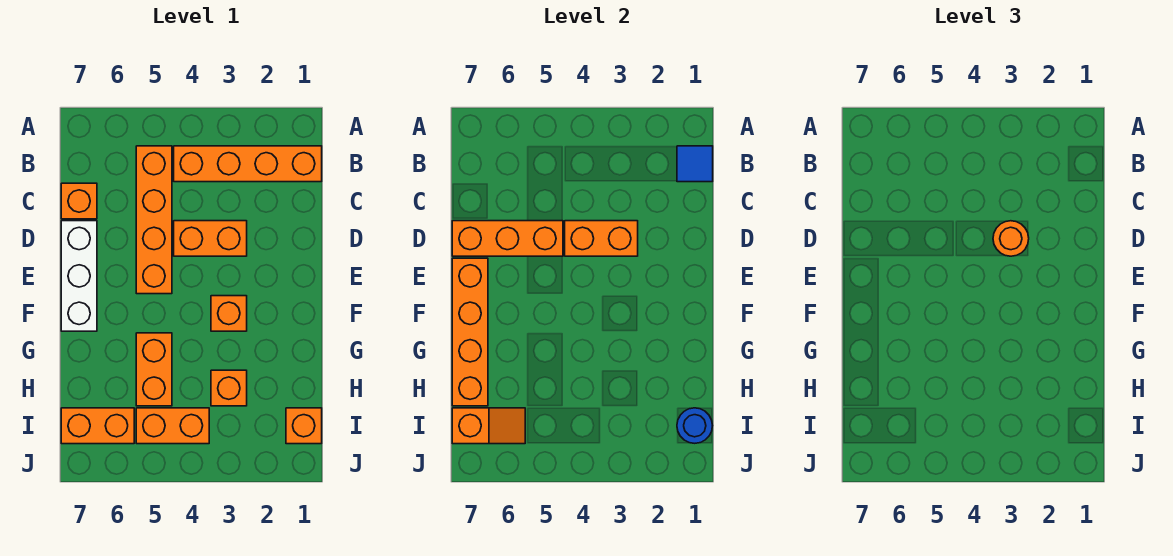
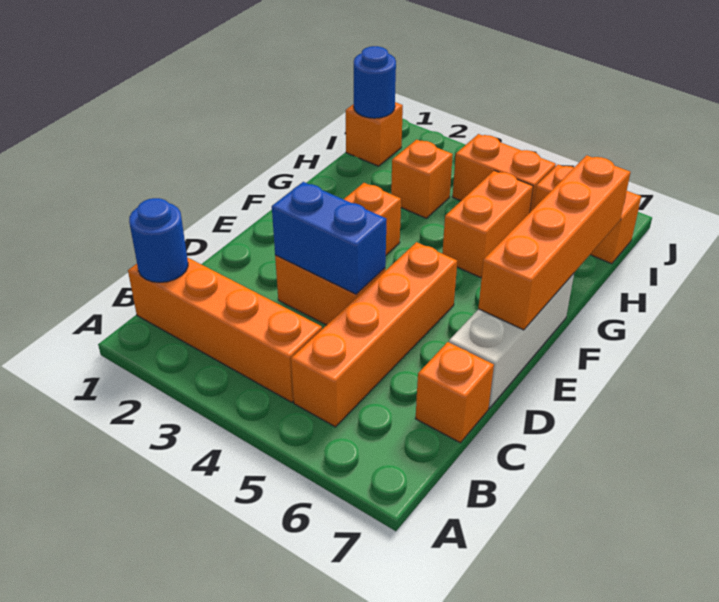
blue tile B1 level 2 -> blue round brick B1 level 2
orange brick D3:D4 level 2 -> blue brick D3:D4 level 2
orange round brick D3 level 3 -> none
orange brick D5:D7 level 2 -> none
orange slope I6:I7 level 2 top 7 -> none

